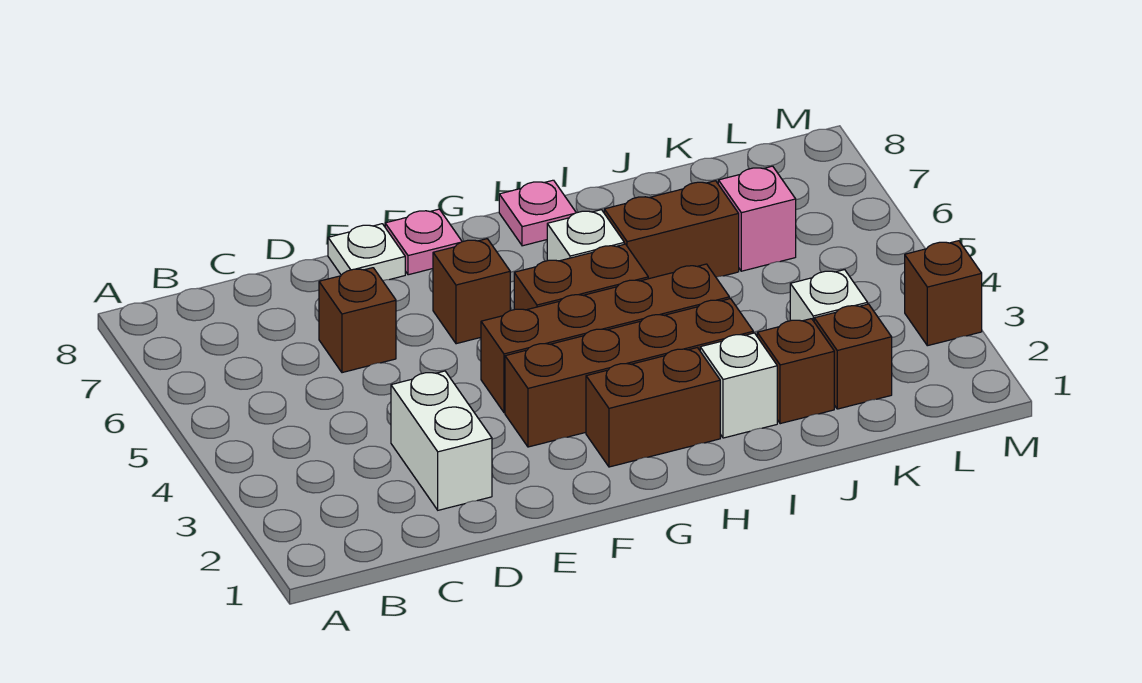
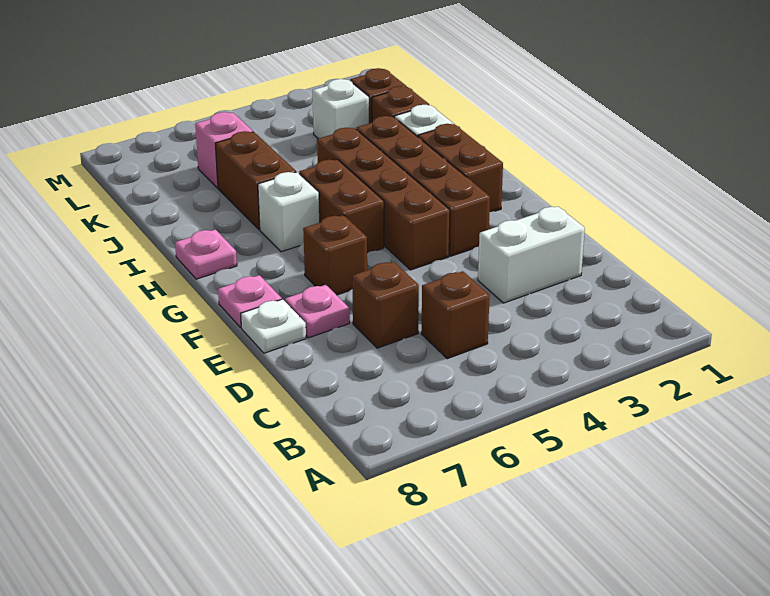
none -> pink plate E7 level 1
brown brick M3 level 1 -> brown brick C5 level 1

